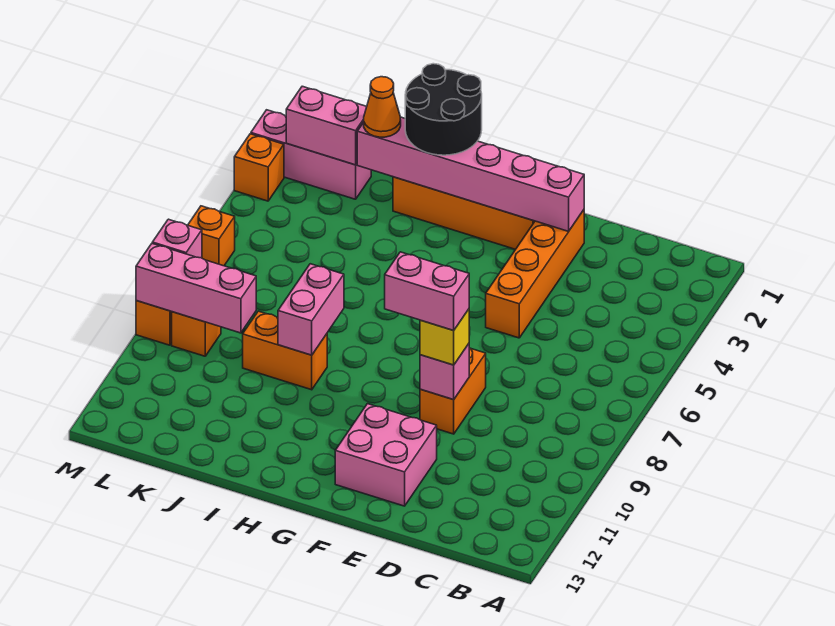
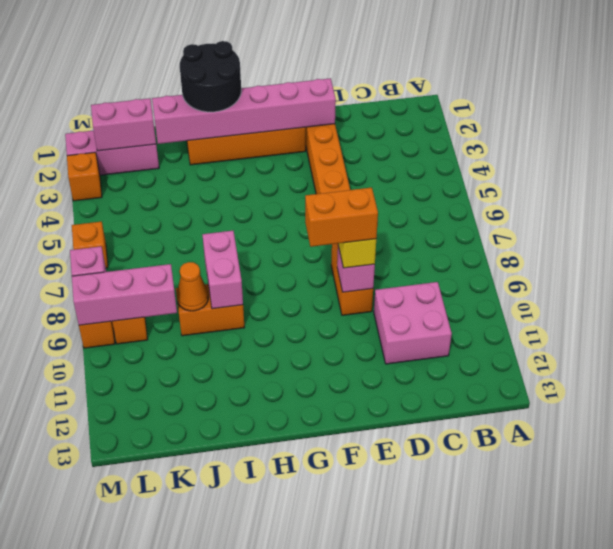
pink brick E9:F9 level 4 -> orange brick E9:F9 level 4
pink brick E11:F12 level 1 -> pink brick C10:D11 level 1
orange cone J2 level 3 -> orange cone J9 level 2

